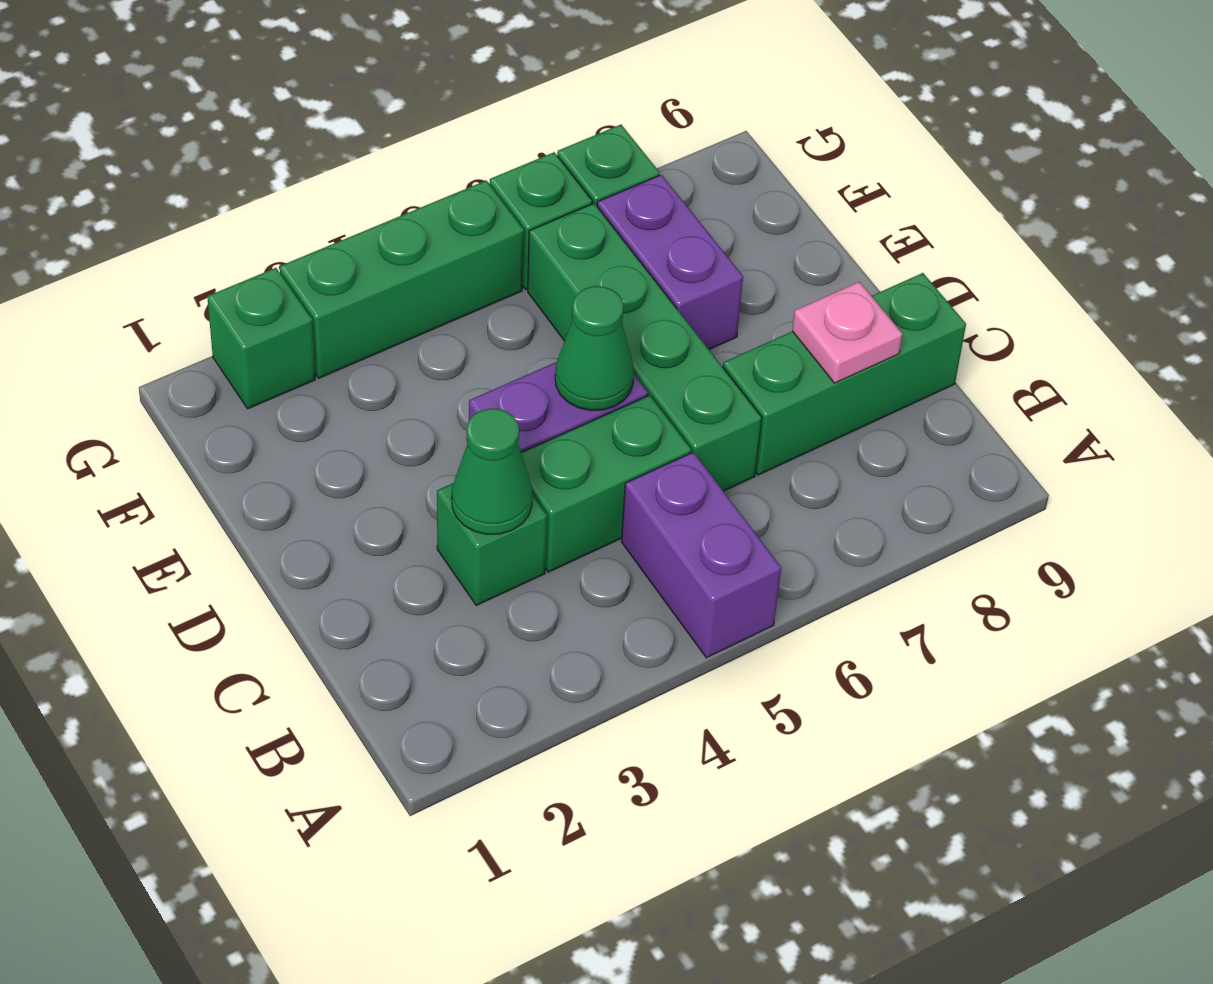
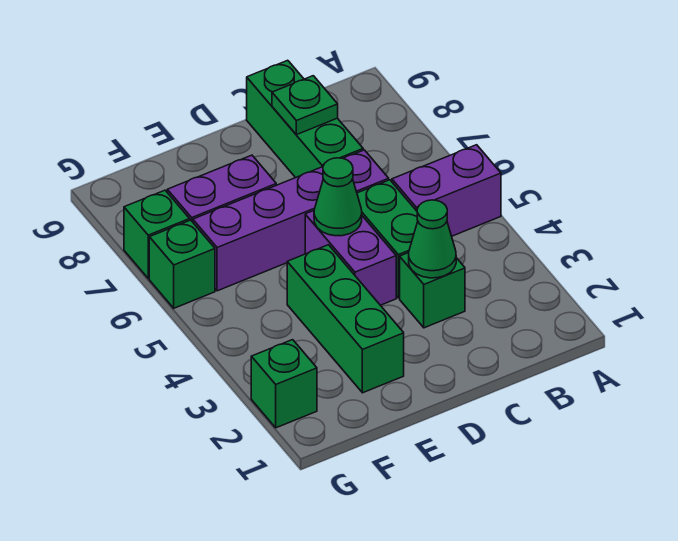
green brick C6:F6 level 1 -> purple brick C6:F6 level 1
pink plate C8 level 2 -> green plate C8 level 2
green brick G3:G5 level 1 -> green brick E2:E4 level 1

